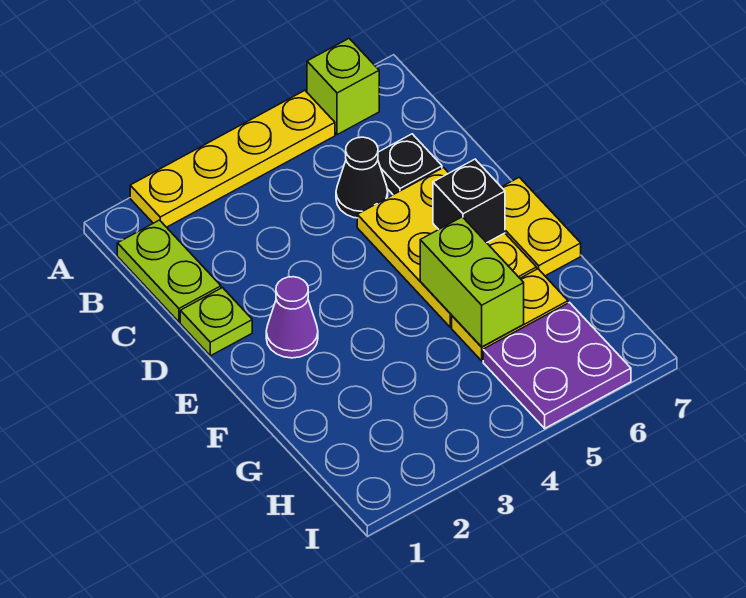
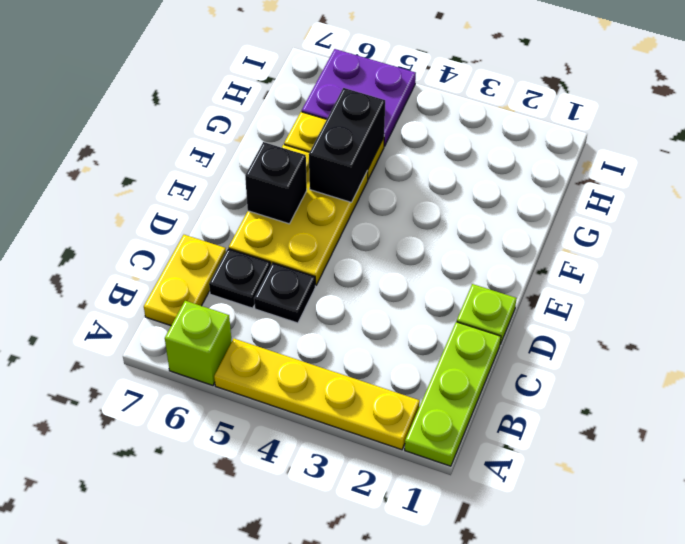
lime plate B1:C1 level 1 -> lime plate A1:C1 level 1
black cone C5 level 1 -> black plate C5 level 1
purple cone E2 level 1 -> none
yellow plate E7:F7 level 1 -> yellow plate B7:C7 level 1
lime brick F5:G5 level 2 -> black brick F5:G5 level 2

